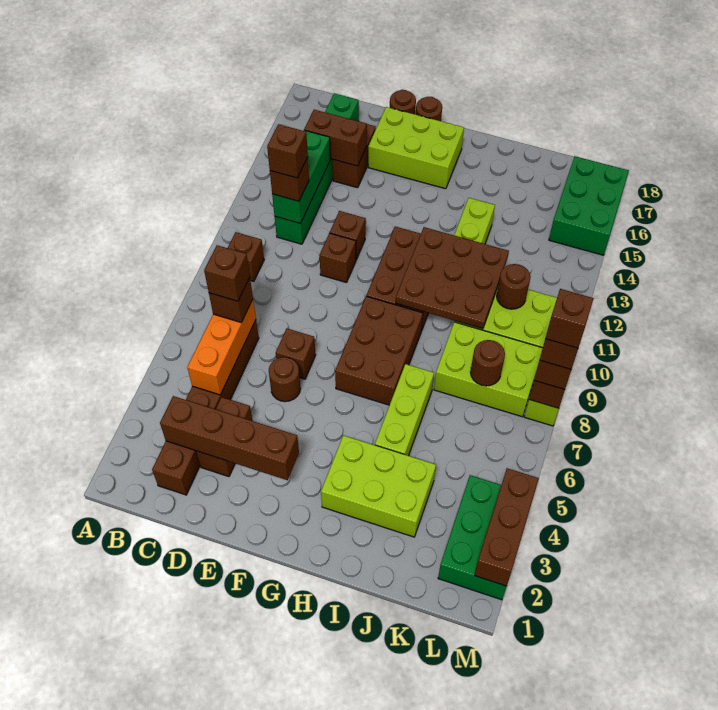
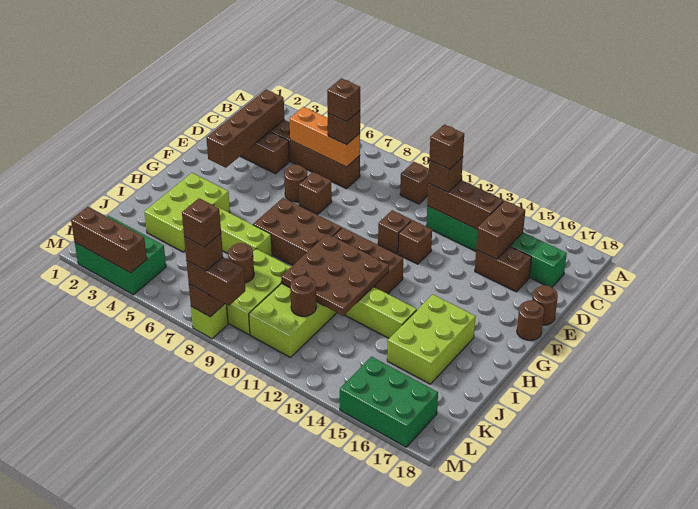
green brick C12:C14 level 2 -> brown brick C12:C14 level 2
lime brick E16:G17 level 1 -> lime brick H15:J16 level 1

